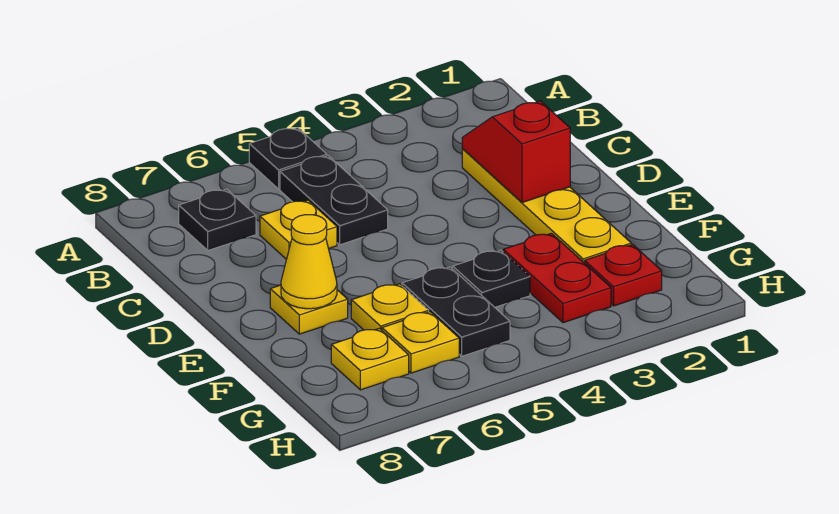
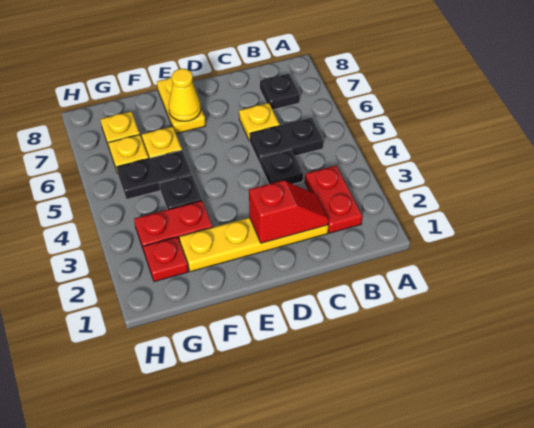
black plate A5 level 1 -> black plate C4 level 1
none -> red plate B2:B3 level 1
yellow plate E7 level 1 -> yellow plate E7:E8 level 1

